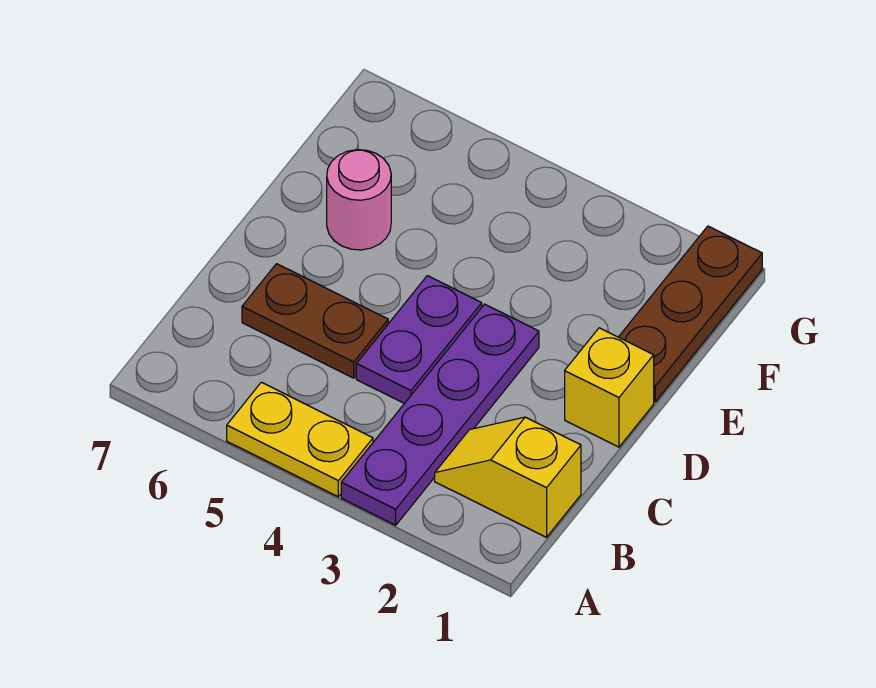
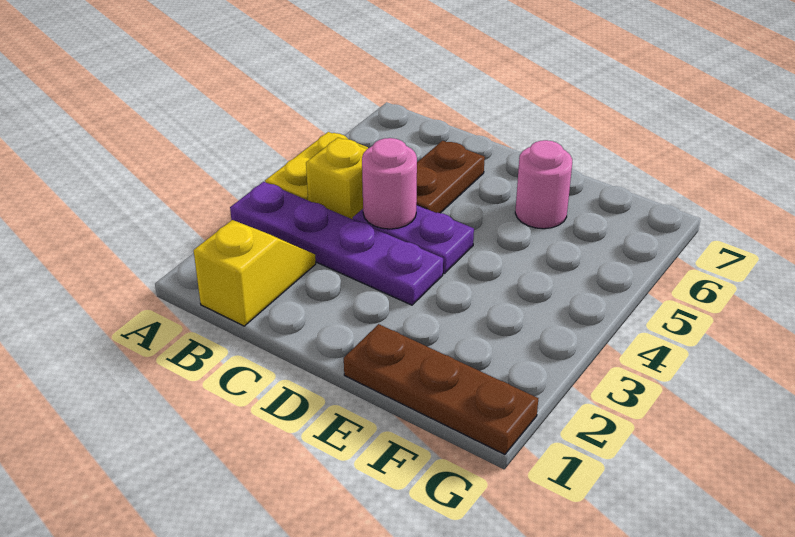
none -> pink round brick C4 level 2
yellow brick D1 level 1 -> yellow brick B4 level 1

